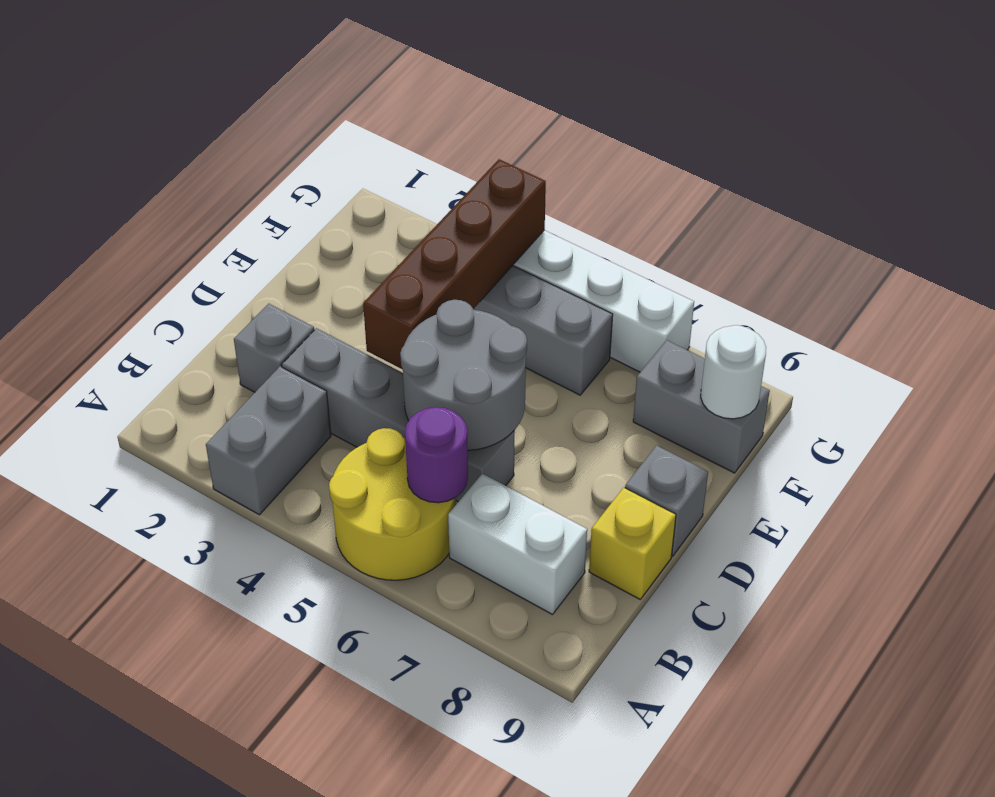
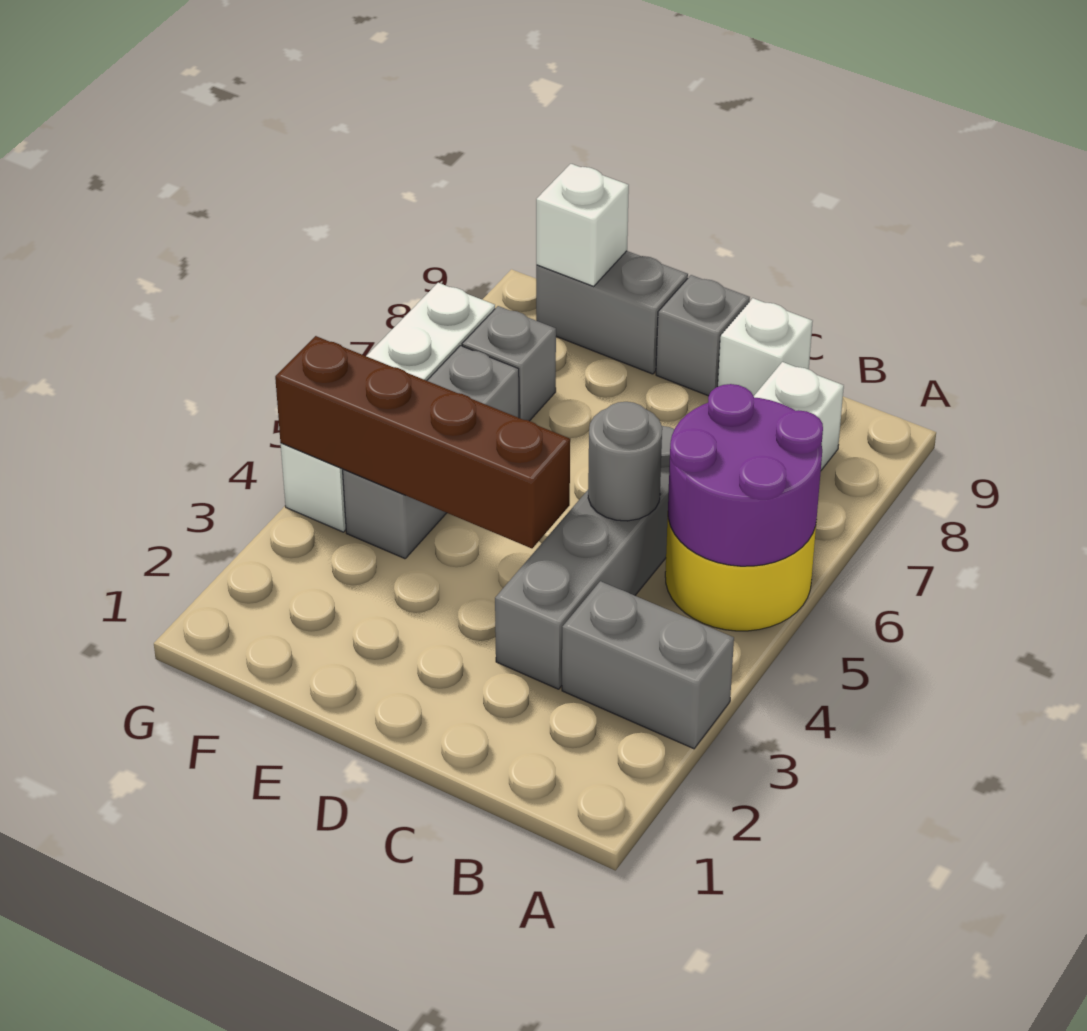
purple round brick B6 level 2 -> purple round brick A5:B6 level 2
grey brick C2 level 1 -> grey brick F7 level 1
grey round brick C5:D6 level 2 -> grey round brick C5 level 2
yellow brick C9 level 1 -> white brick C9 level 1
grey brick F8:F9 level 1 -> grey brick E9:F9 level 1
white round brick F9 level 2 -> white brick F9 level 2

